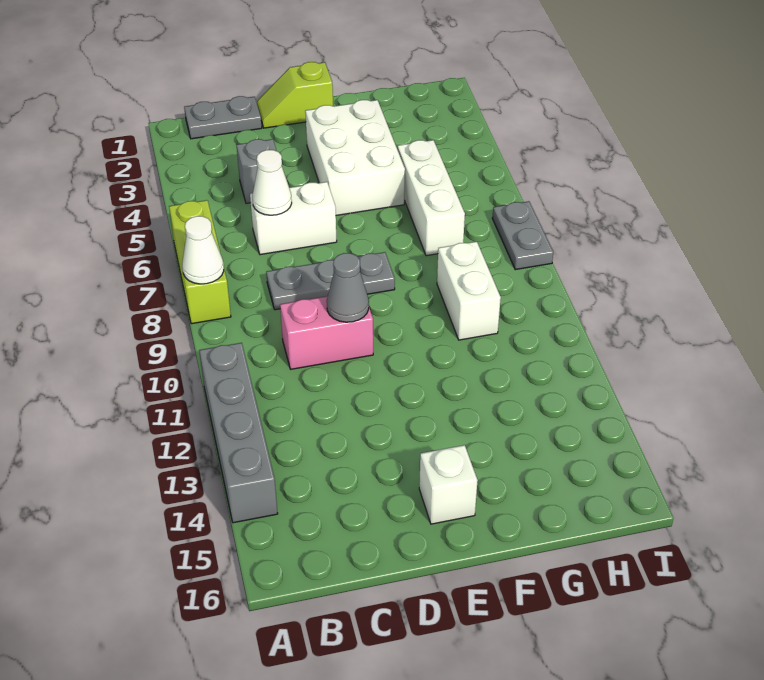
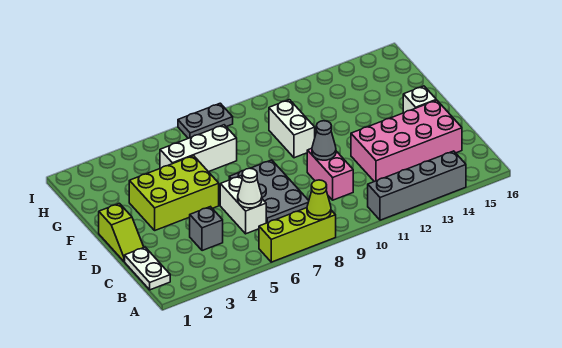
white cone A8 level 2 -> lime cone A8 level 2
grey plate B1:C1 level 1 -> white plate B1:C1 level 1
grey plate C8:E8 level 1 -> grey plate C7:E8 level 1
none -> pink brick C12:D15 level 1
white brick E3:F5 level 1 -> lime brick E3:F5 level 1
white brick G9:G10 level 1 -> white brick F10:G10 level 1

